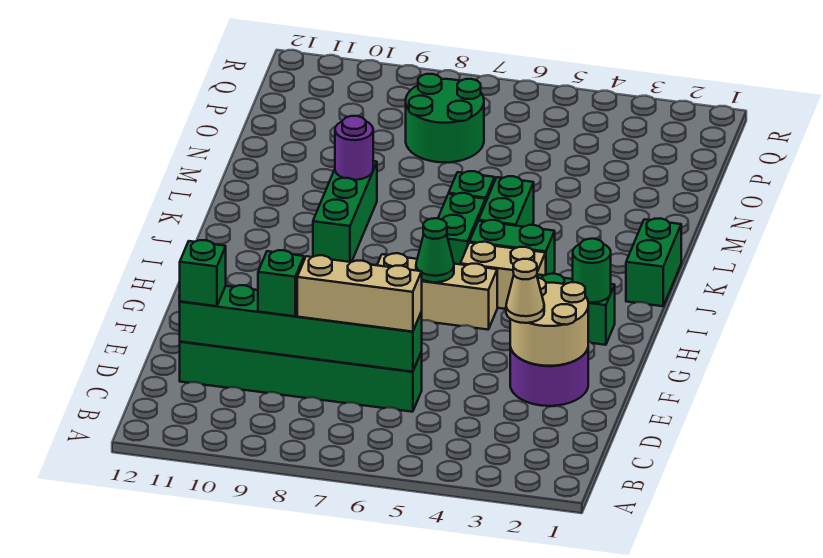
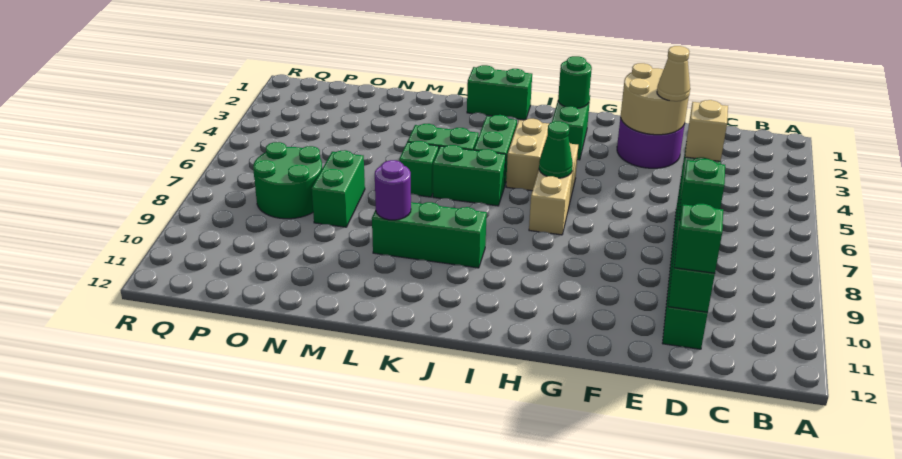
tan brick D6:D8 level 3 -> tan brick D6 level 3
none -> green brick N7:N8 level 1

